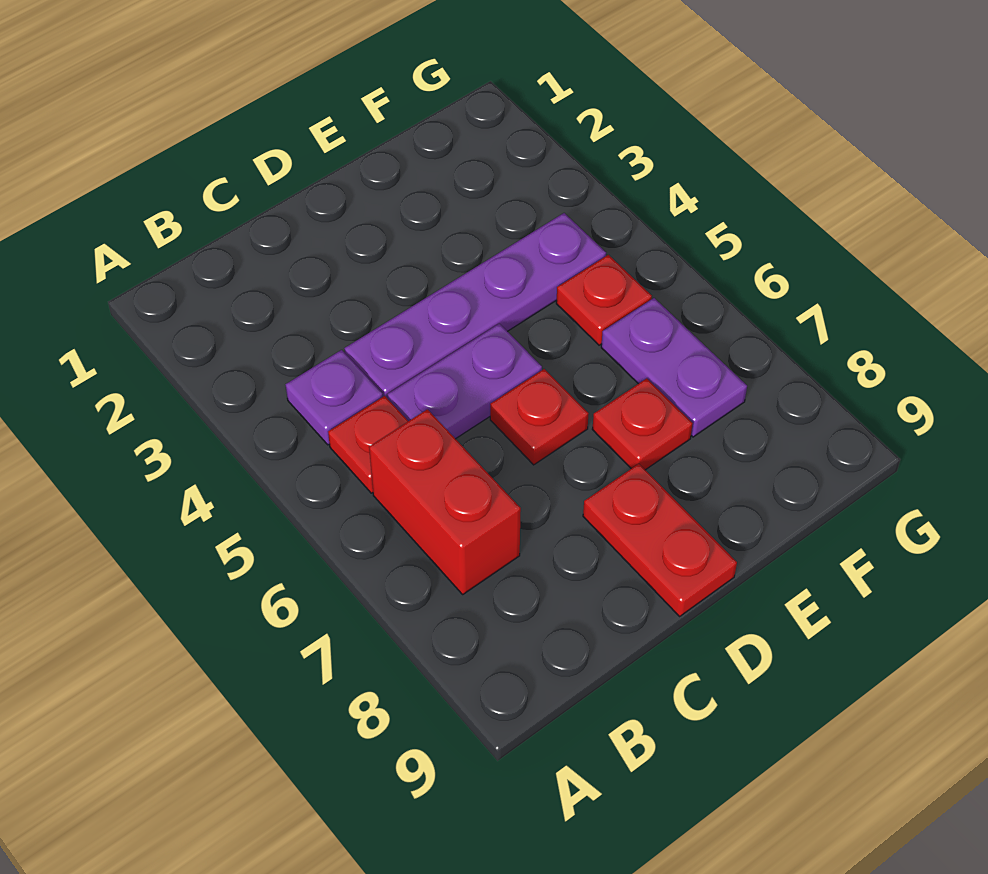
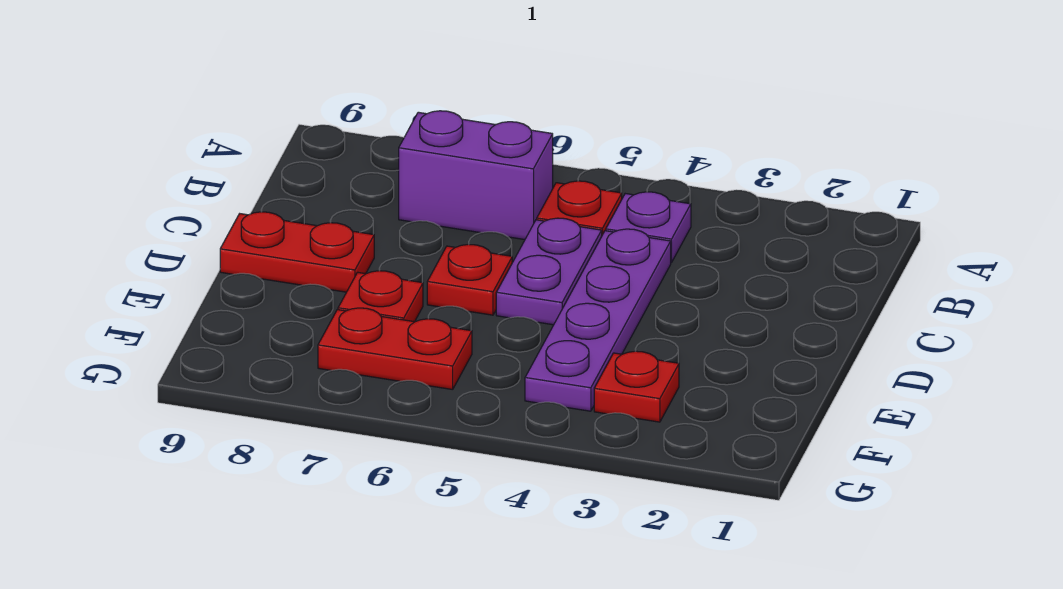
red brick B6:B7 level 1 -> purple brick B6:B7 level 1
red plate F5 level 1 -> red plate F3 level 1
purple plate F6:F7 level 1 -> red plate F6:F7 level 1

